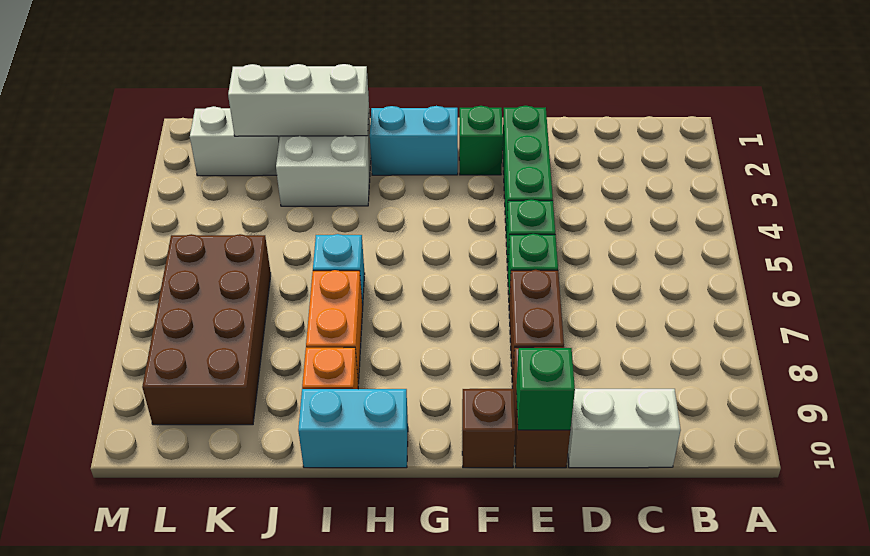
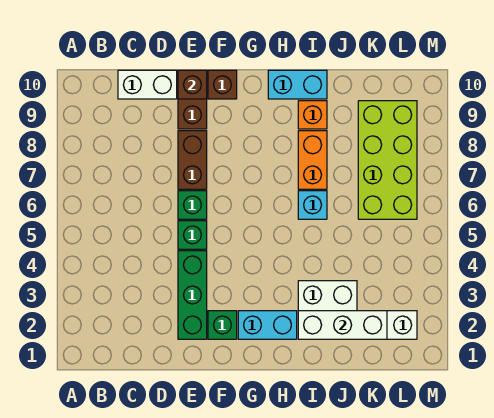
green brick E10 level 2 -> brown brick E10 level 2
brown brick K6:L9 level 1 -> lime brick K6:L9 level 1

